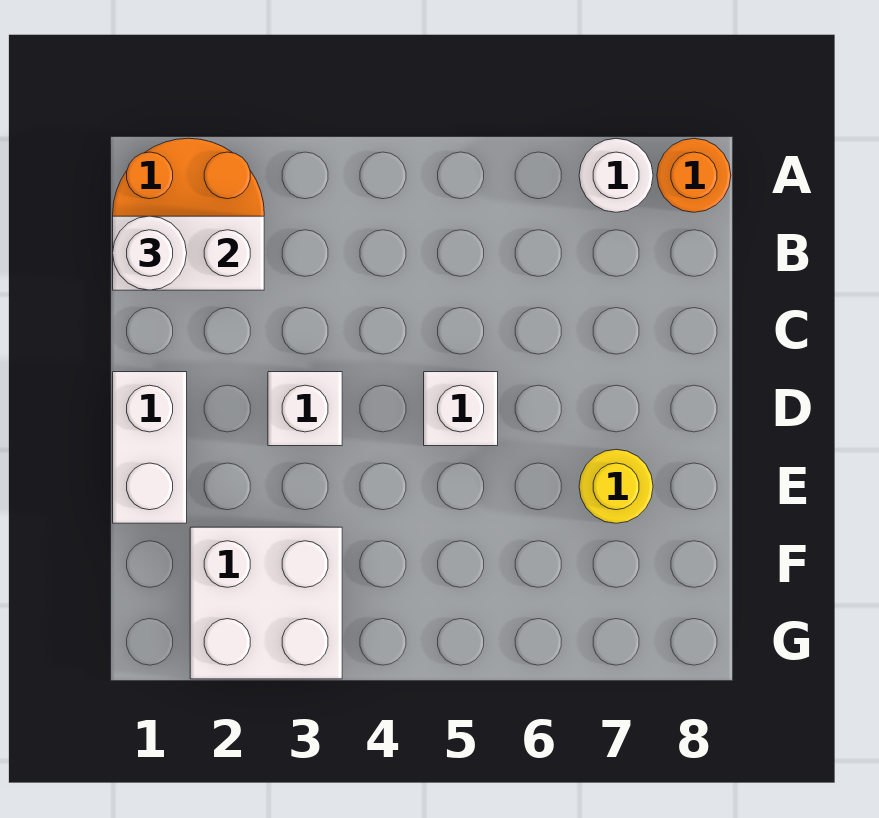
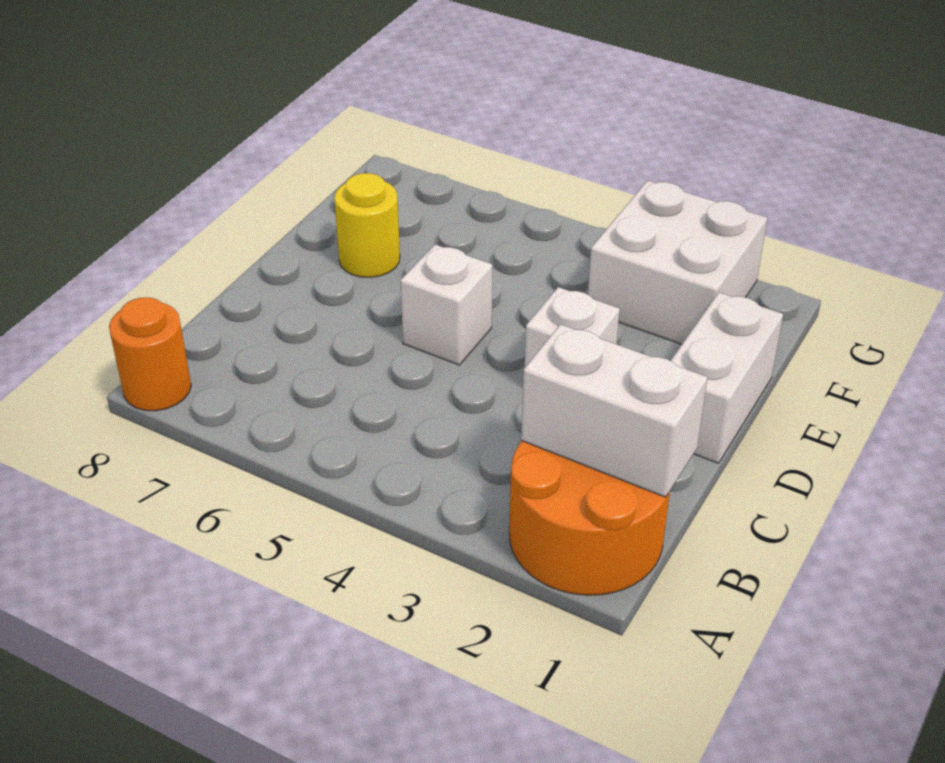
white round brick A7 level 1 -> none
white round brick B1 level 3 -> none

